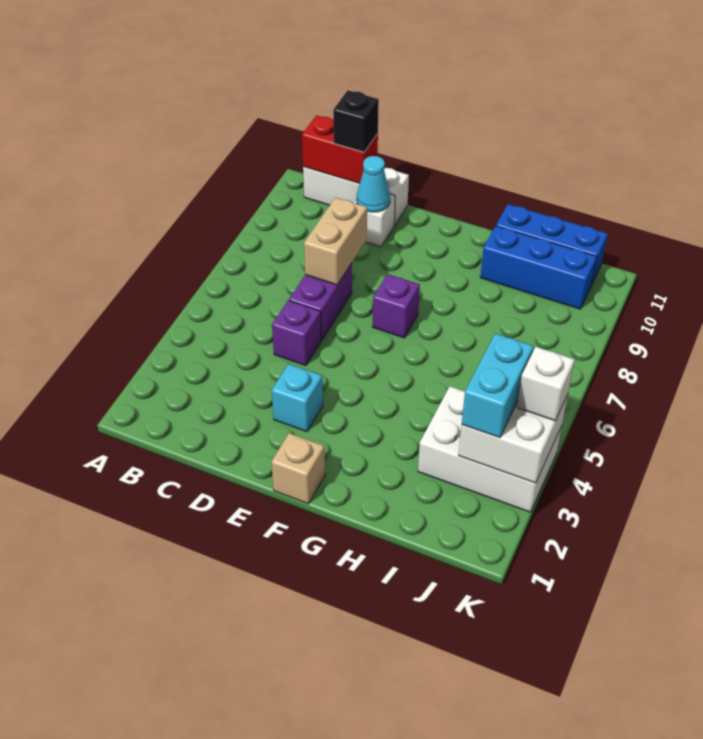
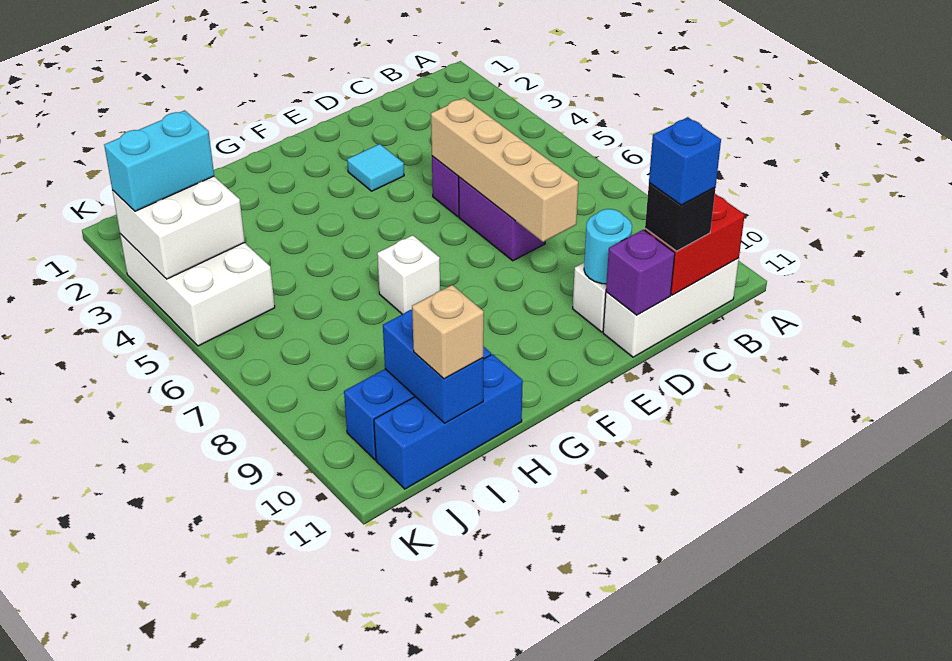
none -> blue brick C11 level 4
tan brick D7:D8 level 2 -> tan brick D5:D8 level 2
cyan cone D10 level 2 -> cyan round brick D10 level 2
cyan brick E3 level 1 -> cyan tile E3 level 1
tan brick F1 level 1 -> tan brick I11 level 3
purple brick F7 level 1 -> purple brick D11 level 2
white brick I3:K4 level 1 -> white brick J3:K5 level 1
none -> blue brick I10:I11 level 2
cyan brick J3:J4 level 3 -> cyan brick J3:K3 level 3
white brick K4 level 3 -> white brick G7 level 1

